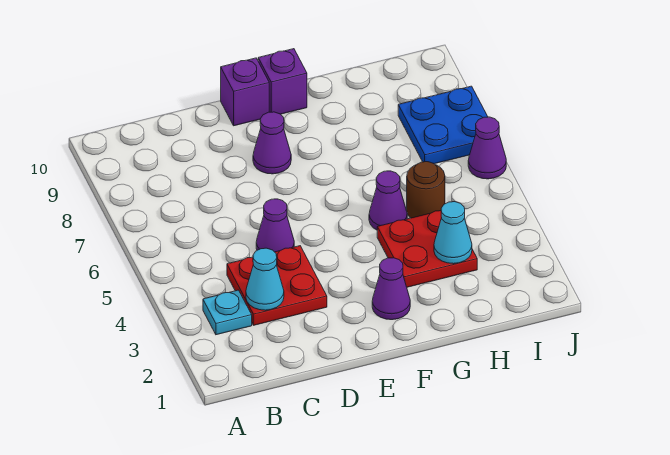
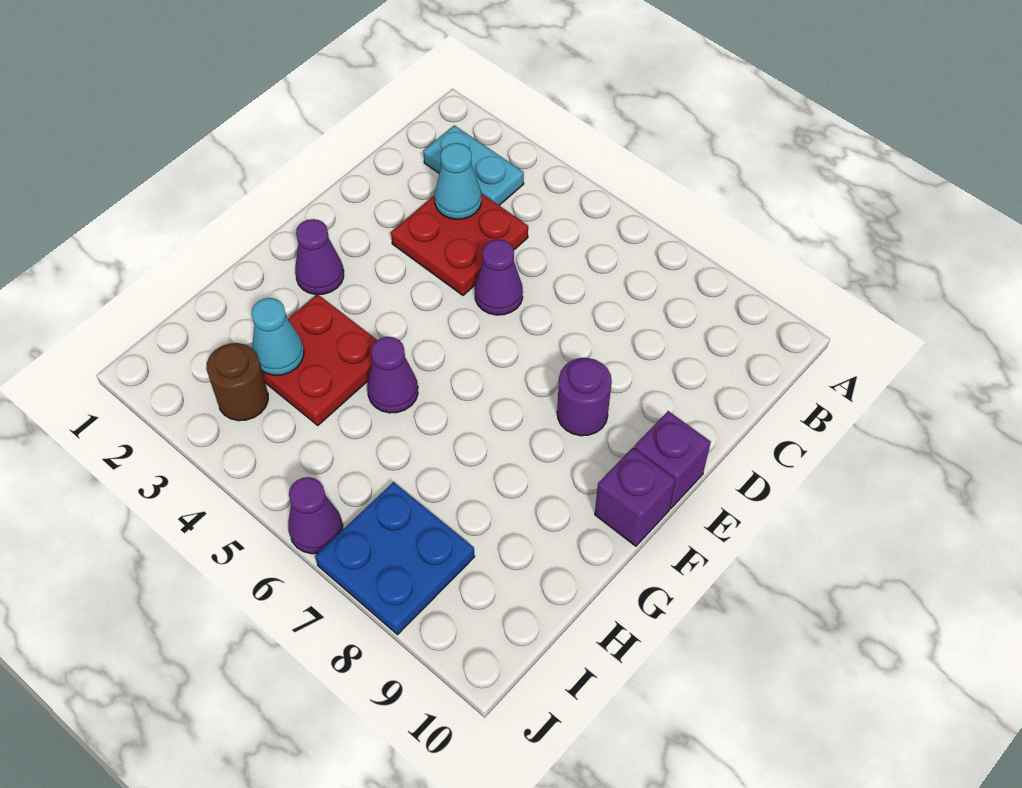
cyan plate B3 level 1 -> cyan plate B2:B3 level 1
purple cone E8 level 1 -> purple round brick E8 level 1
brown round brick H5 level 1 -> brown round brick I3 level 1

